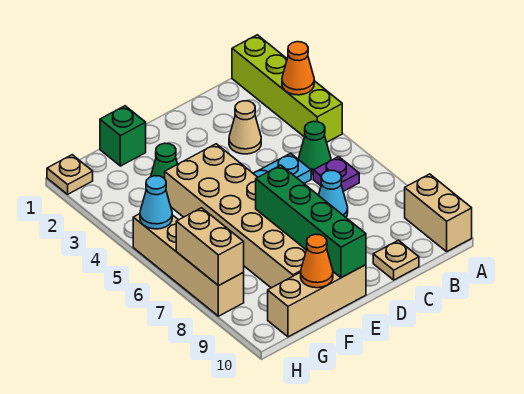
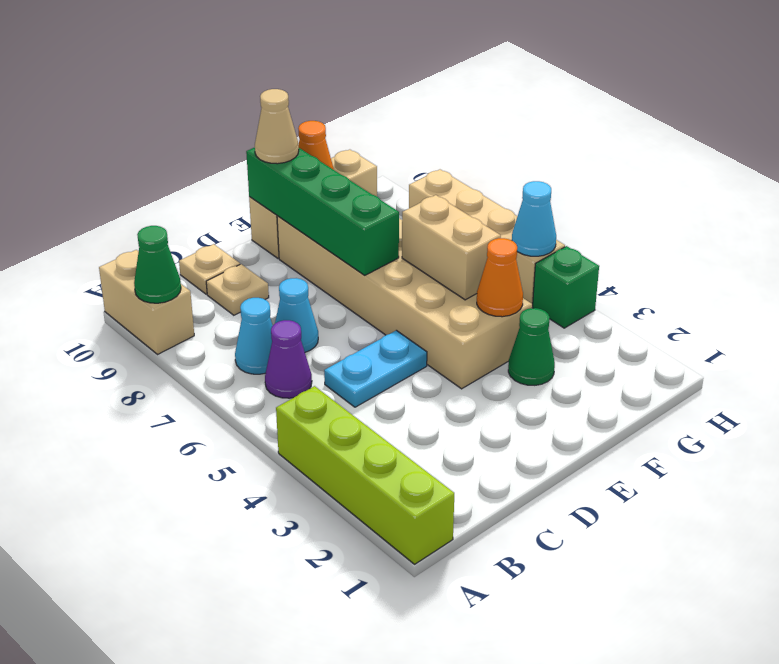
orange cone A3 level 2 -> orange cone F4 level 2
green cone B5 level 1 -> green cone A9 level 2
purple plate B6 level 1 -> purple cone B6 level 1
none -> cyan cone B7 level 1
tan cone C3 level 1 -> tan cone E10 level 3
green brick F1 level 1 -> green brick H4 level 1
tan plate H1 level 1 -> tan plate C9 level 1
tan brick H7:H8 level 2 -> tan brick F5:F6 level 2

